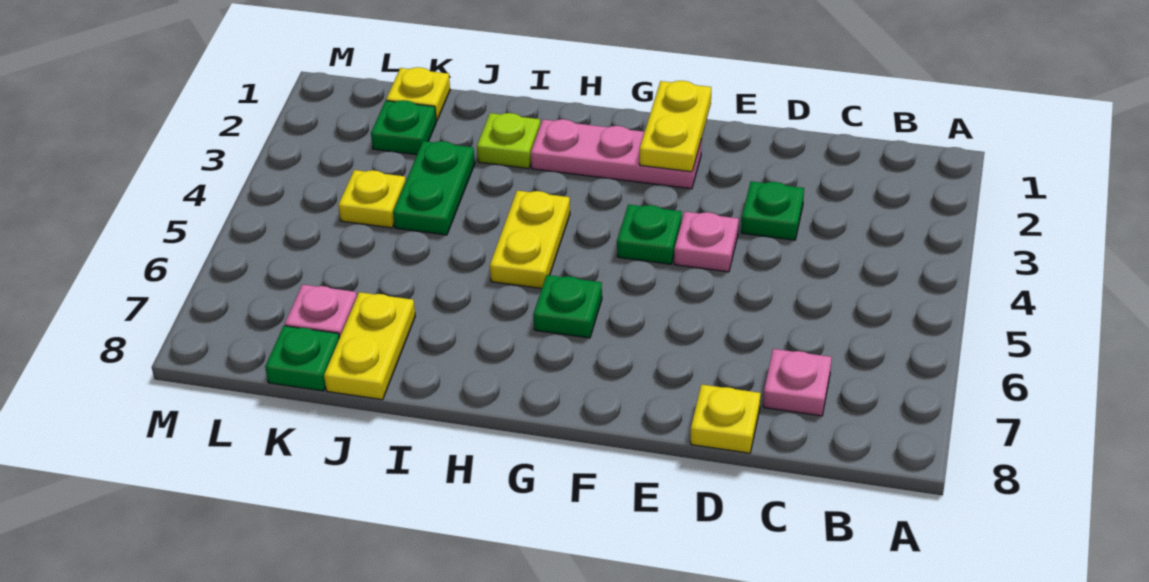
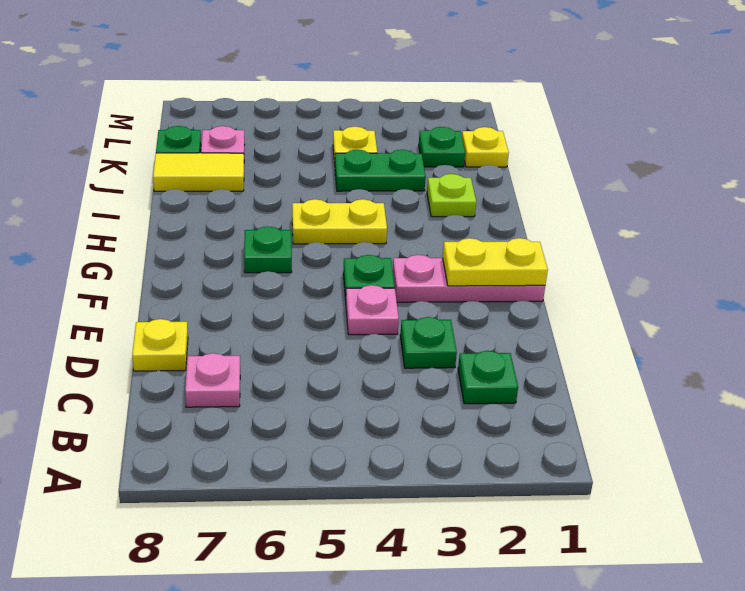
none -> green plate C2 level 1
pink plate F2:H2 level 1 -> pink plate F1:F3 level 1
yellow plate J7:J8 level 1 -> yellow tile J7:J8 level 1

